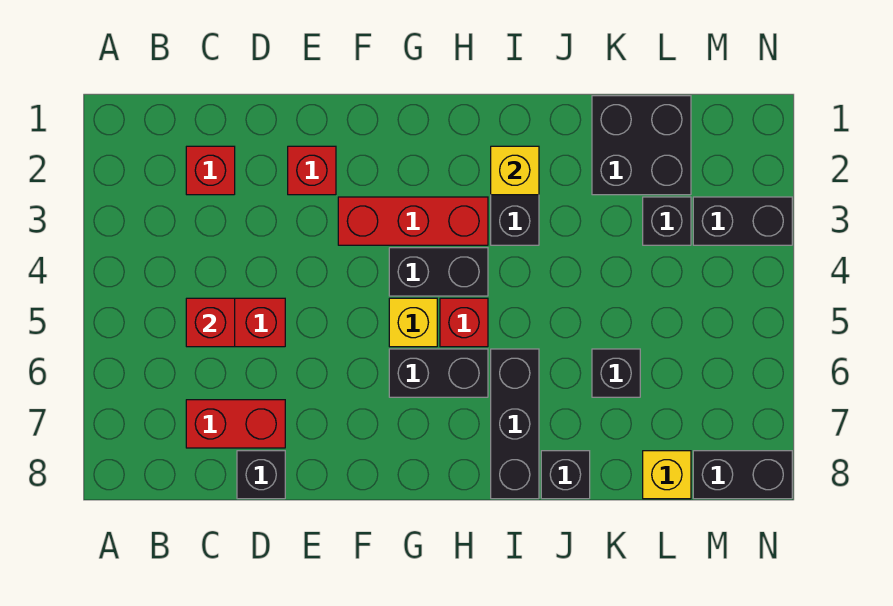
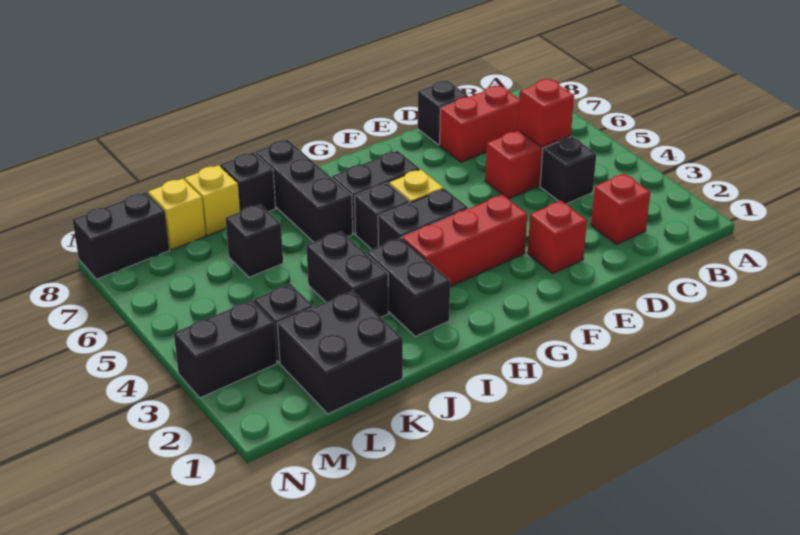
none -> black brick C4 level 1
red brick H5 level 1 -> black brick H5 level 1
yellow brick I2 level 2 -> yellow brick K8 level 1
none -> black brick J3:J4 level 1

